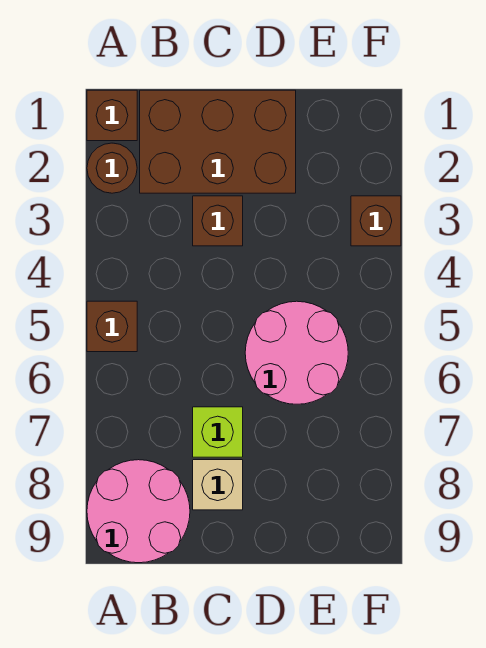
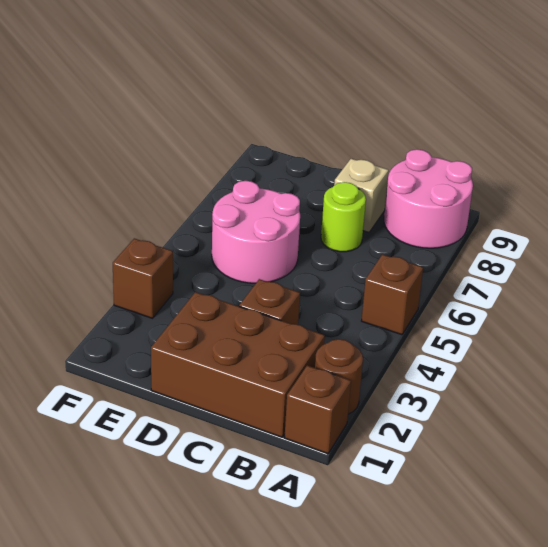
lime brick C7 level 1 -> lime round brick C7 level 1

